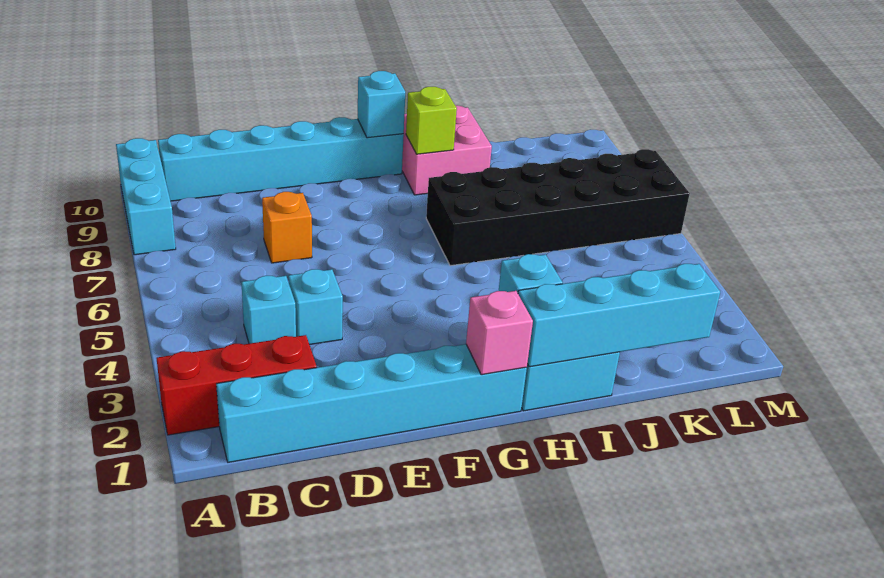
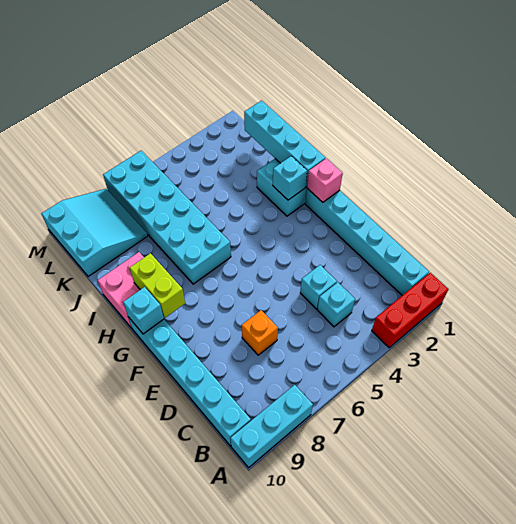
red brick A2:C2 level 1 -> red brick A1:A3 level 1
black brick H6:M7 level 1 -> cyan brick H6:M7 level 1
lime brick H9 level 2 -> lime brick G9:H9 level 2
none -> cyan slope K8:M10 level 1 top 10

